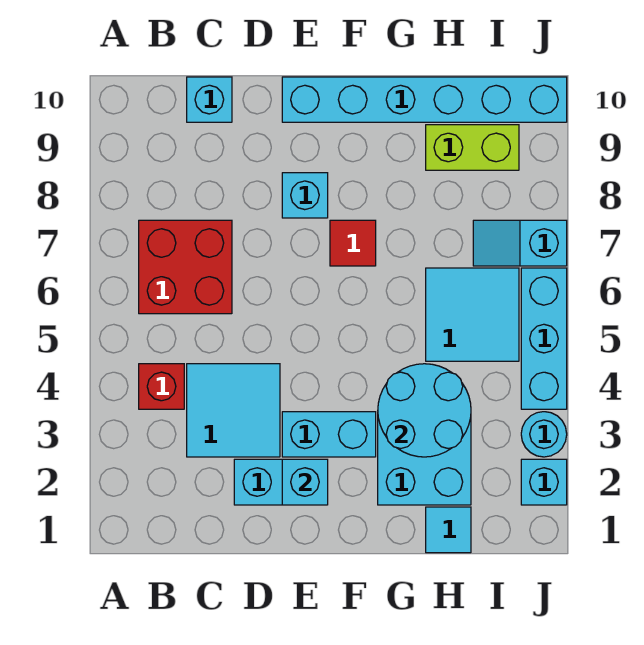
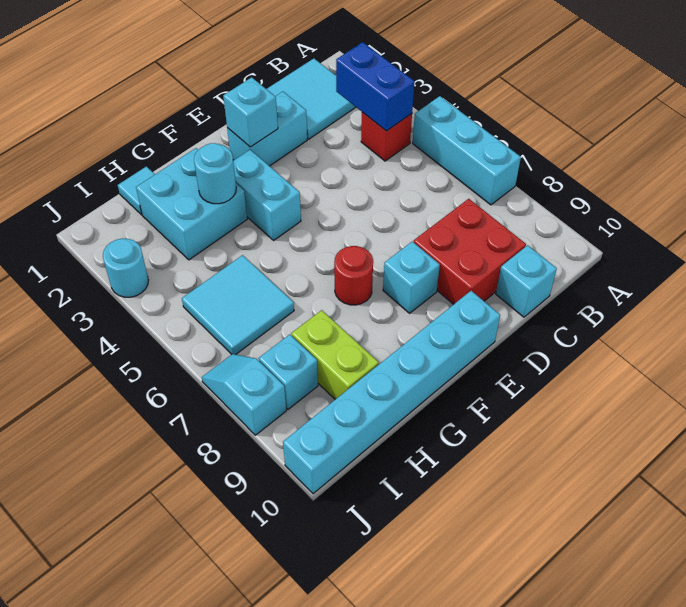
none -> blue brick B3:B4 level 2
red brick B6:C7 level 1 -> red brick C8:D9 level 1
cyan tile C3:D4 level 1 -> cyan tile B1:C2 level 1
cyan brick E3:F3 level 1 -> cyan brick F3:F4 level 1
red tile F7 level 1 -> red round brick F7 level 1
cyan round brick G3:H4 level 2 -> cyan round brick G3 level 2
lime brick H9:I9 level 1 -> lime brick H8:H9 level 1
cyan slope I7:J7 level 1 top J -> cyan slope J7:J8 level 1 top 8
cyan brick J2 level 1 -> cyan brick I8 level 1
cyan brick J4:J6 level 1 -> cyan brick A5:A7 level 1

